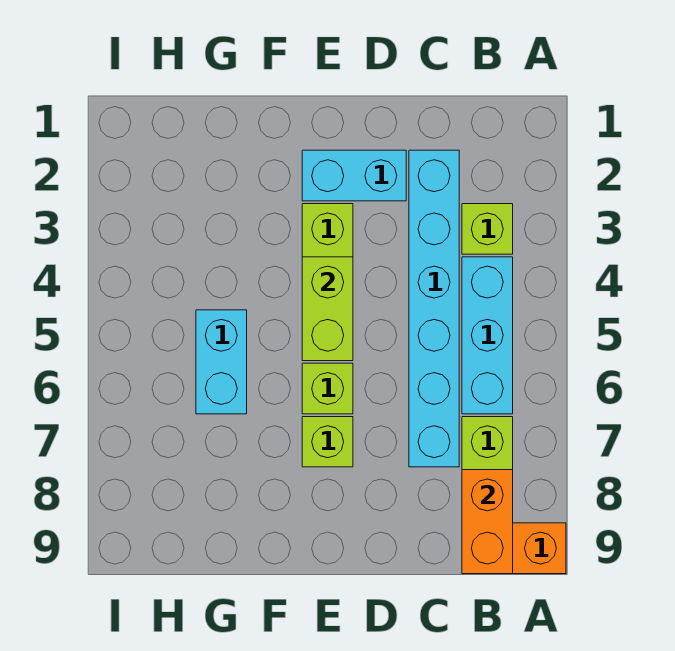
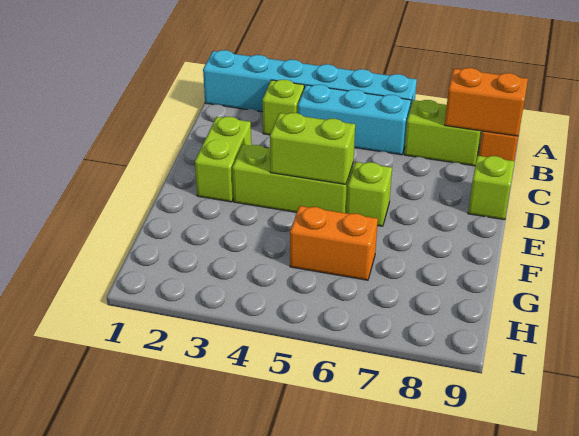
cyan brick C2:C7 level 1 -> cyan brick A1:A6 level 1
cyan brick D2:E2 level 1 -> lime brick D2:E2 level 1
lime brick E7 level 1 -> lime brick D9 level 1
cyan brick G5:G6 level 1 -> orange brick G5:G6 level 1

